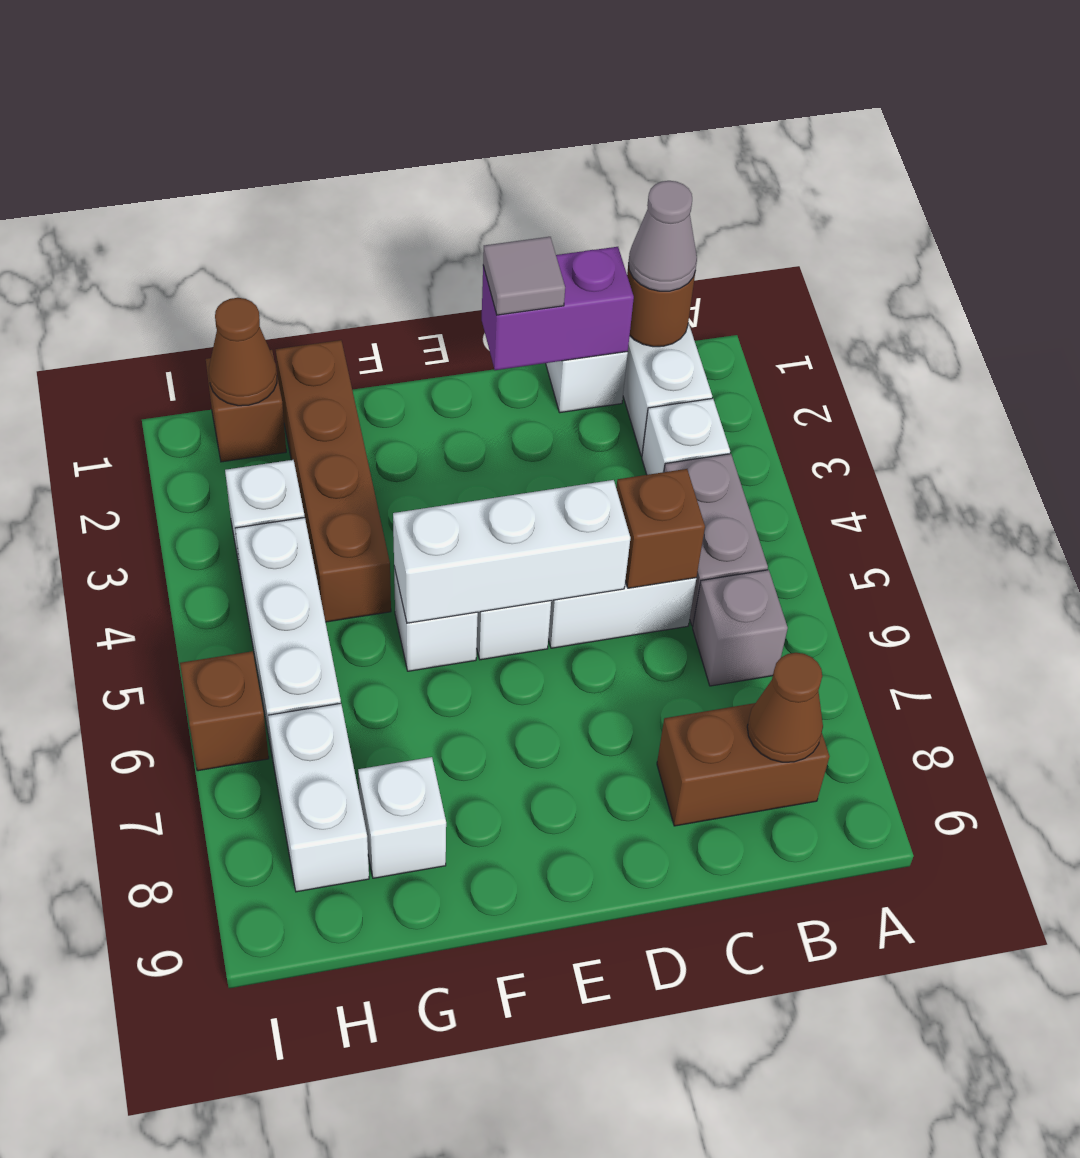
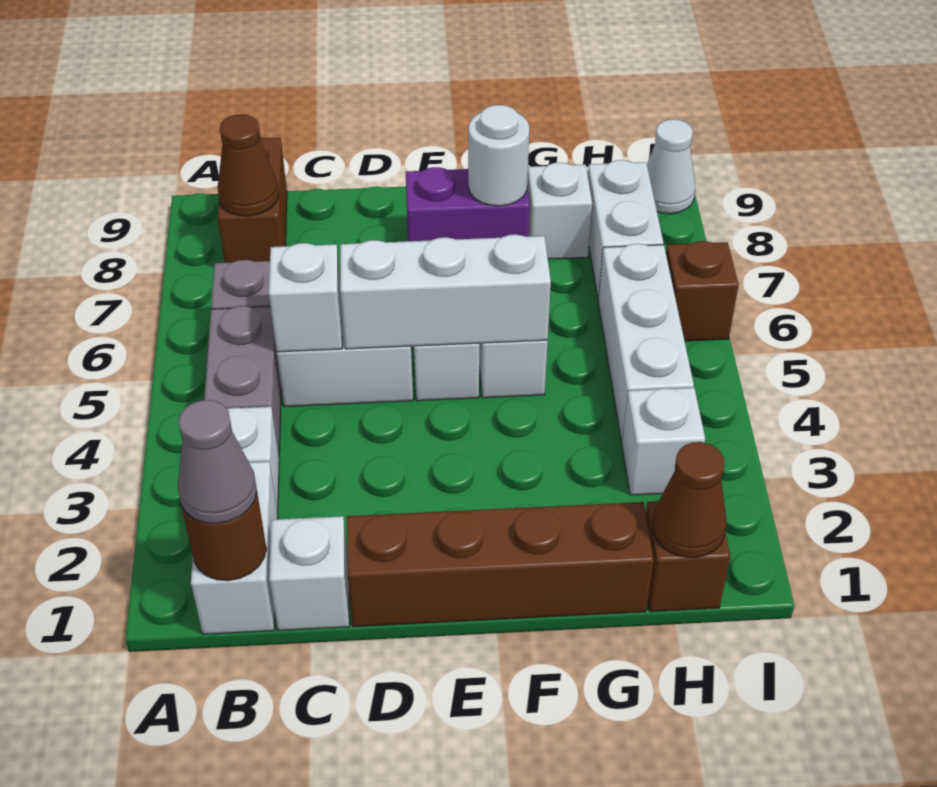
brown brick B8:C8 level 1 -> brown brick B8:B9 level 1
purple brick C1:D1 level 2 -> purple brick E8:F8 level 1
brown brick C5 level 2 -> white brick C5 level 2
grey tile D1 level 3 -> none
none -> white round brick F8 level 2
brown brick G1:G4 level 1 -> brown brick D1:G1 level 1
none -> white cone I9 level 1

